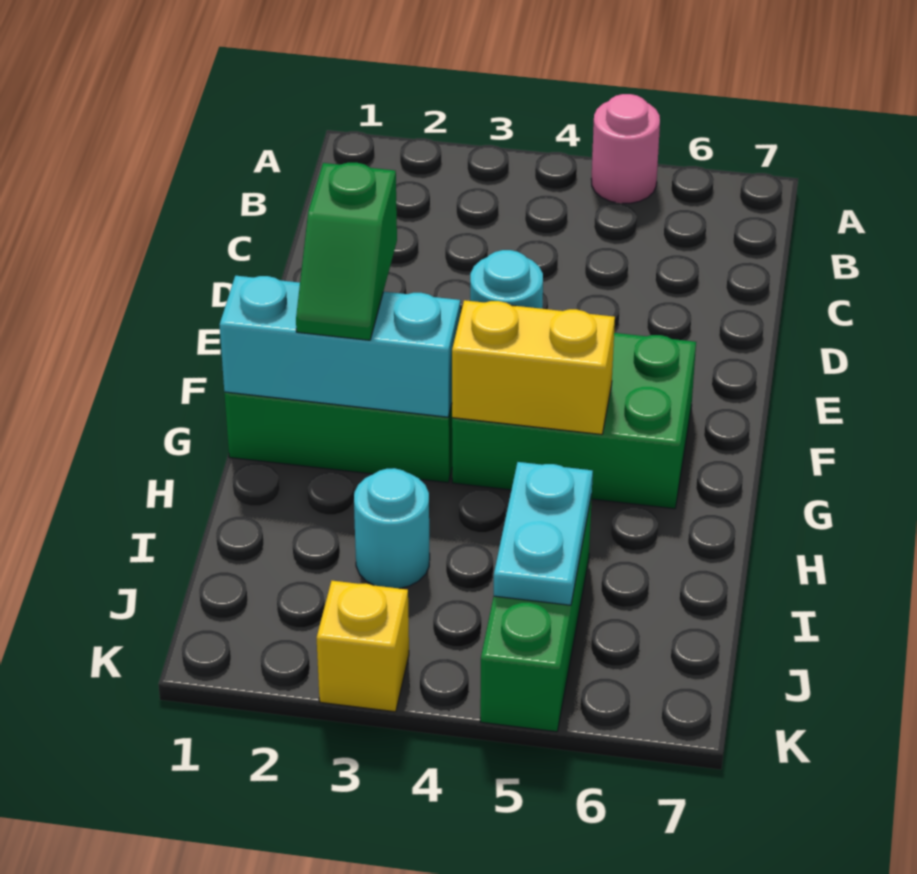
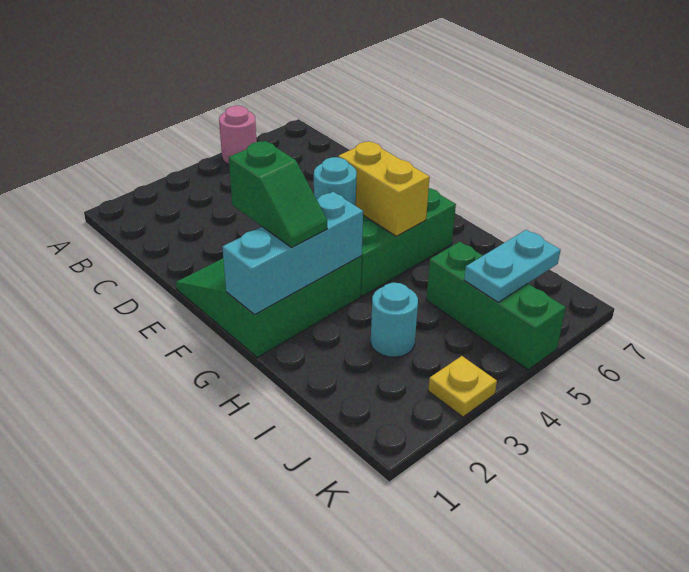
yellow brick G4:G5 level 2 -> yellow brick F5:G5 level 2
cyan plate I5:J5 level 2 -> cyan plate J5:J6 level 2
yellow brick K3 level 1 -> yellow plate K3 level 1

